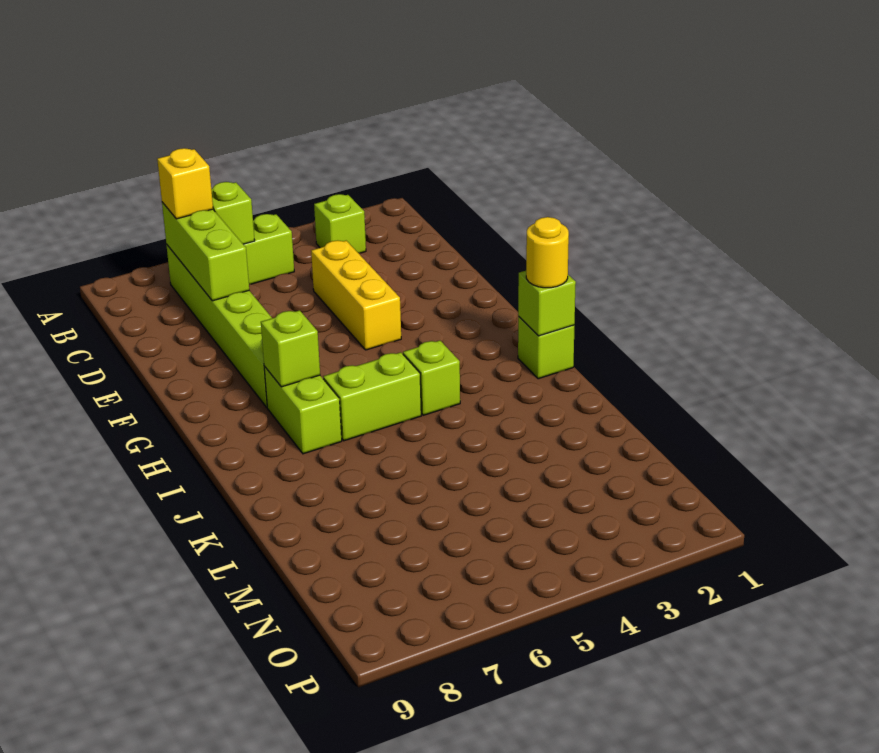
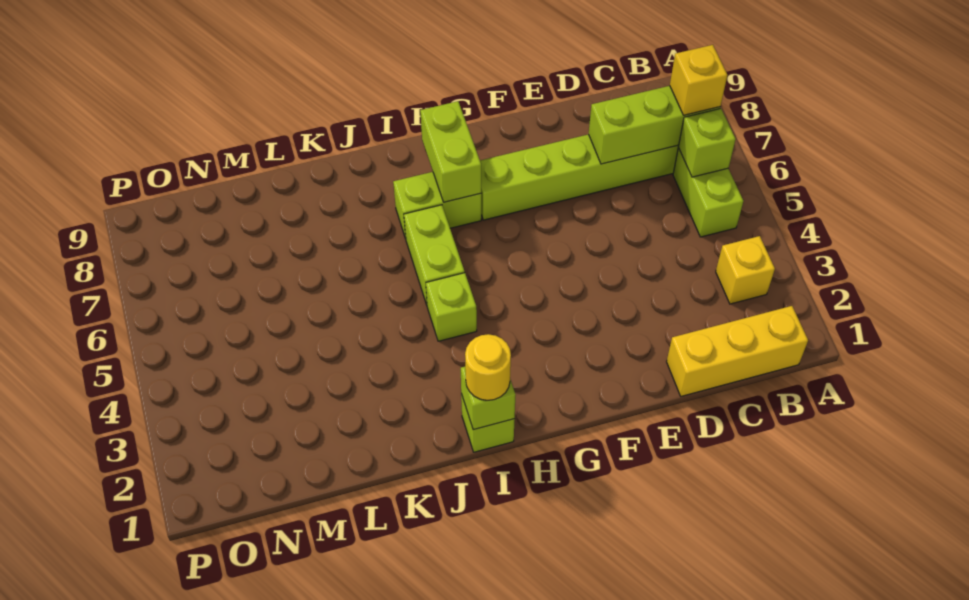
lime brick B3 level 1 -> yellow brick B3 level 1
yellow brick D4:F4 level 1 -> yellow brick B1:D1 level 1
lime brick H7 level 2 -> lime brick H7:H8 level 2

